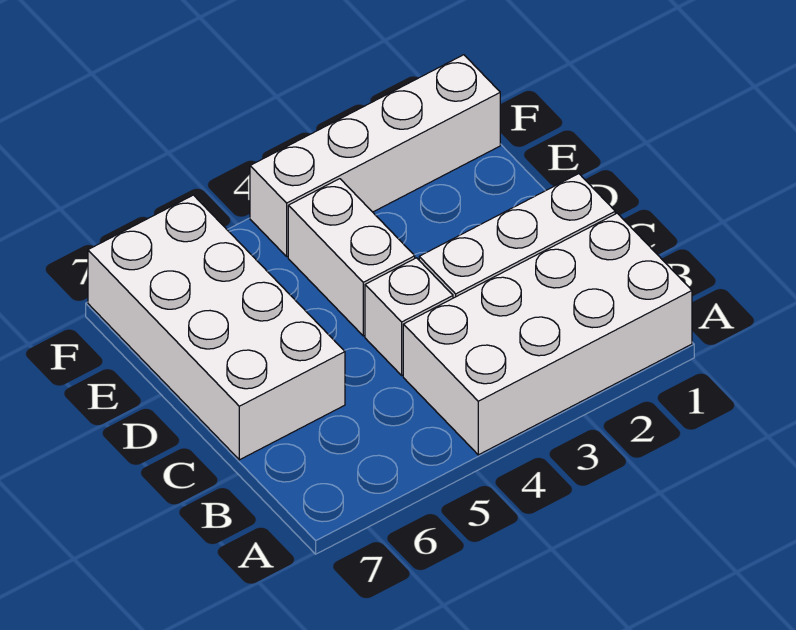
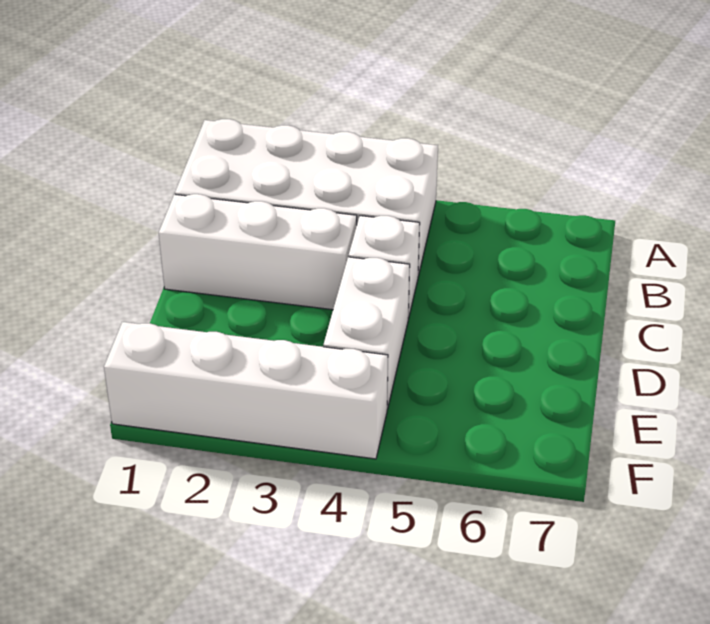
white brick C6:F7 level 1 -> none

